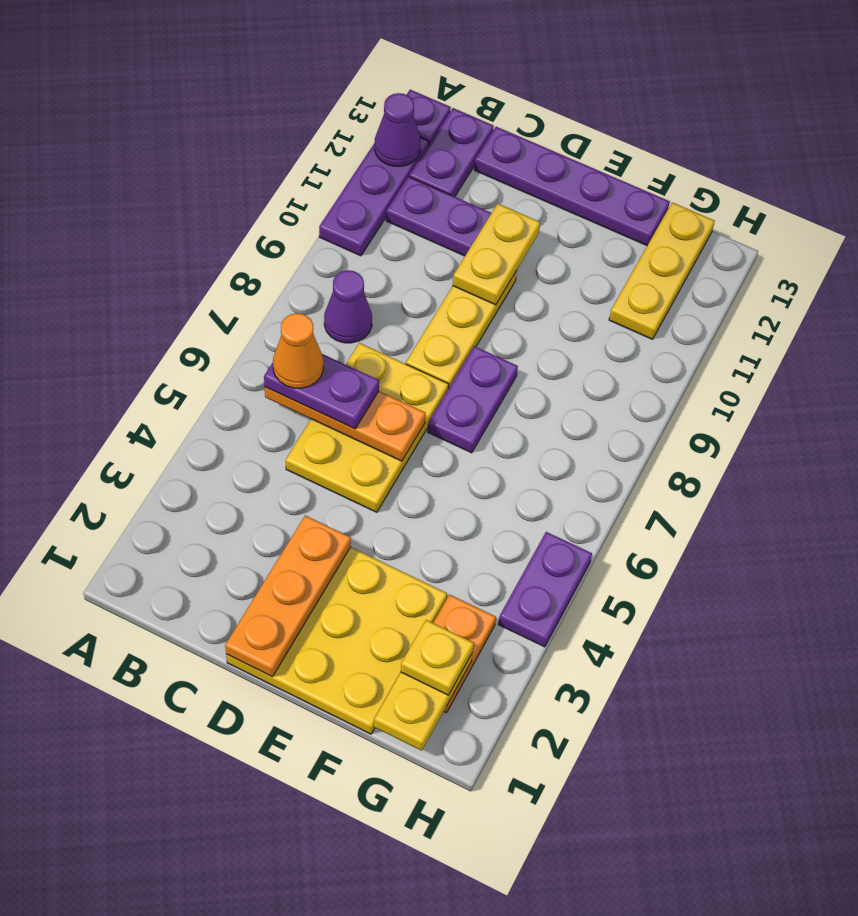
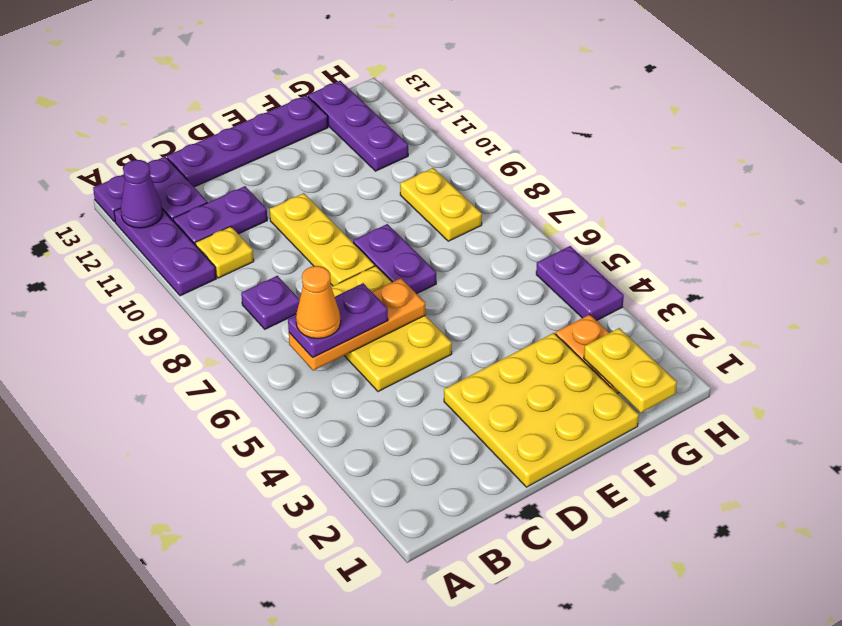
purple cone B8 level 1 -> purple plate B8 level 1
orange plate D1:D3 level 2 -> none
yellow plate D10:D11 level 2 -> yellow plate G8:G9 level 1
yellow plate G2 level 3 -> yellow plate B10 level 1
yellow plate G11:G13 level 1 -> purple plate G11:G13 level 1

